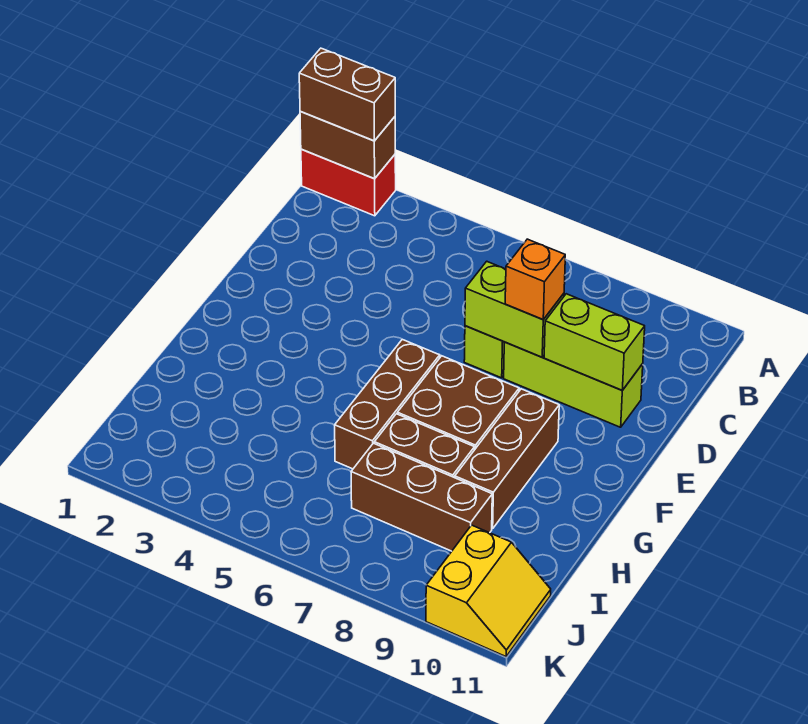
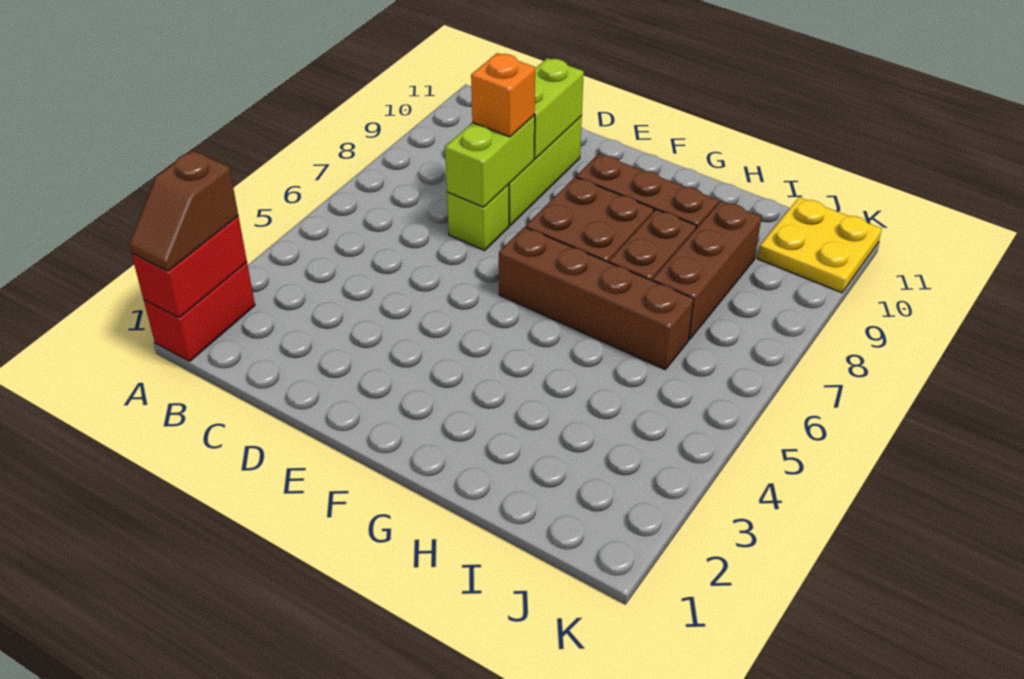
brown brick A1:A2 level 2 -> red brick A1:A2 level 2
brown brick A1:A2 level 3 -> brown slope A1:A2 level 3 top 2
brown brick F6:H6 level 1 -> brown brick F6:I6 level 1
yellow slope J10:K11 level 1 top 10 -> yellow plate J10:K11 level 1

